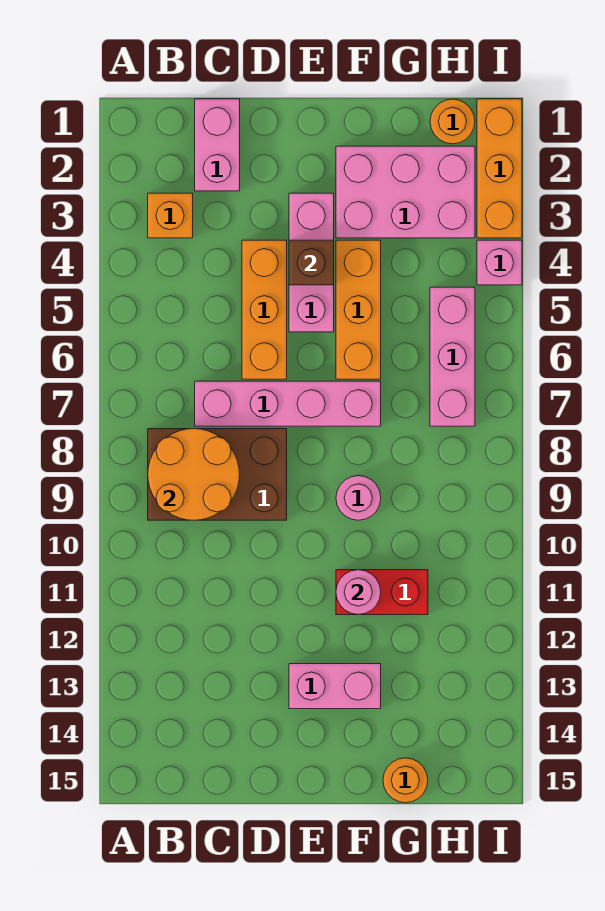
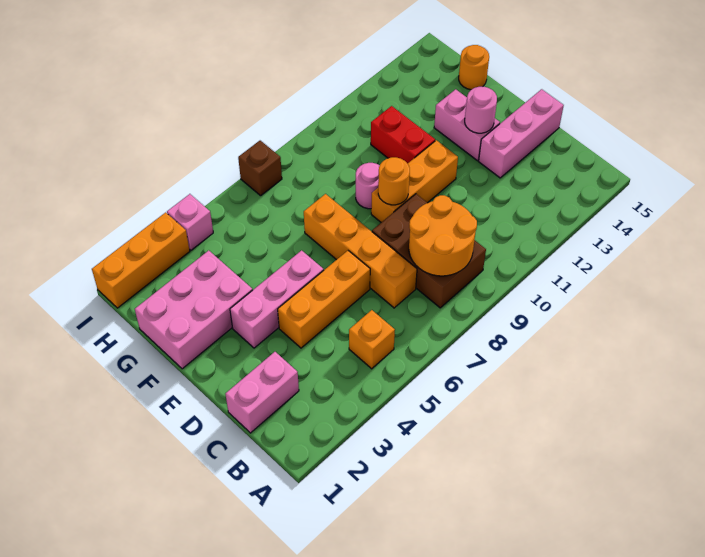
orange brick B3 level 1 -> orange brick B5 level 1
pink brick C7:F7 level 1 -> orange brick C7:F7 level 1
brown brick E4 level 2 -> brown brick I7 level 1
pink brick F2:H3 level 1 -> pink brick F1:G3 level 1
orange brick F4:F6 level 1 -> orange brick E9:E11 level 1
pink round brick F11 level 2 -> pink round brick E13 level 2
orange round brick H1 level 1 -> orange round brick E9 level 2
pink brick H5:H7 level 1 -> pink brick D13:D15 level 1

